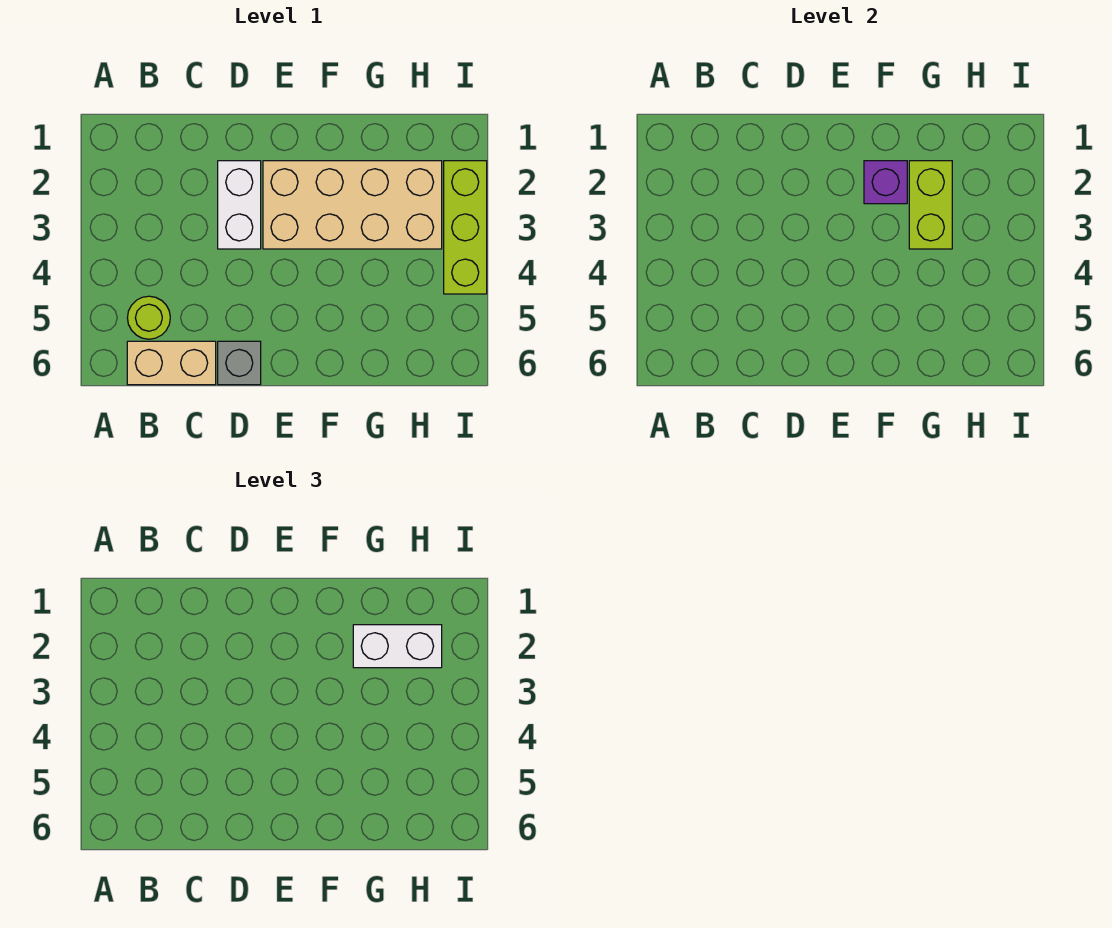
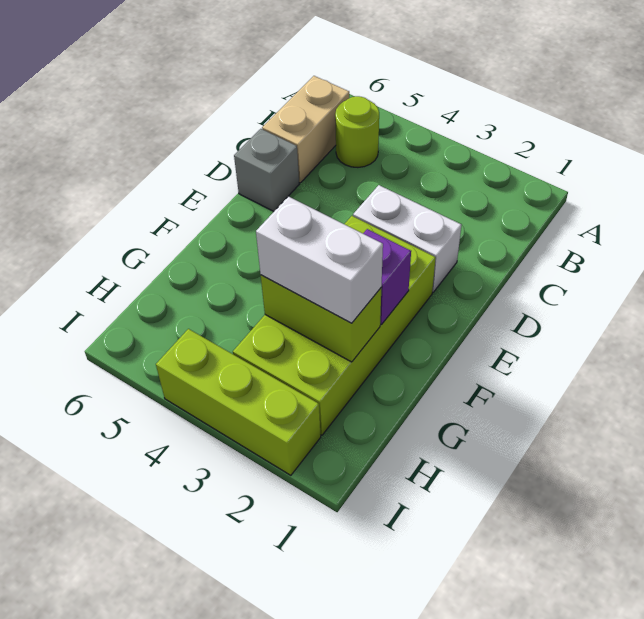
tan brick E2:H3 level 1 -> lime brick E2:H3 level 1
white brick G2:H2 level 3 -> white brick G2:G3 level 3

